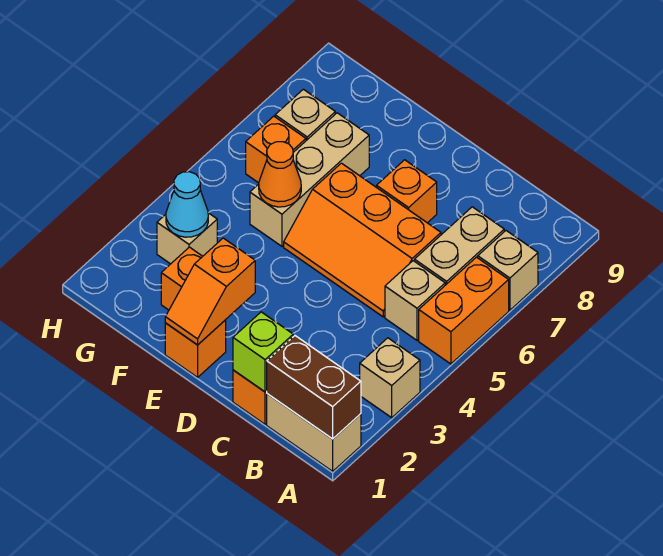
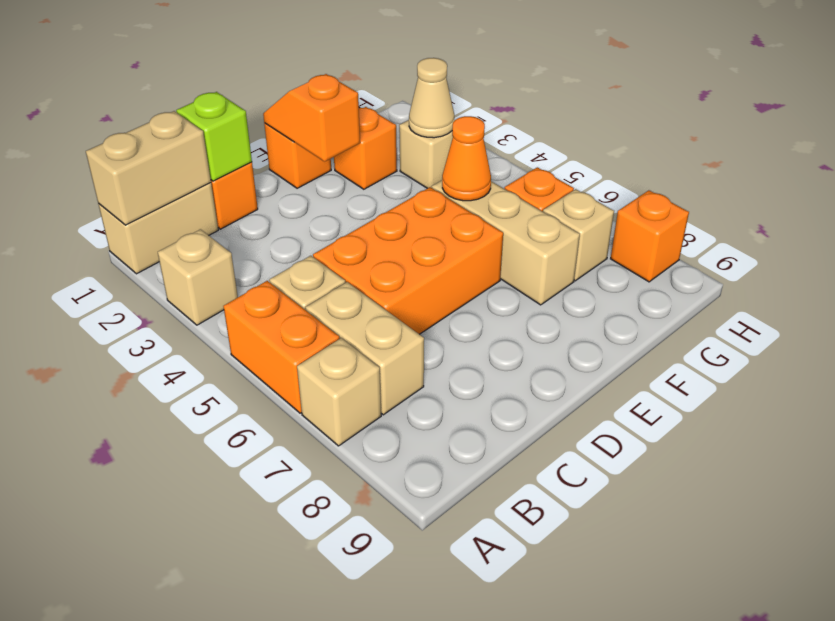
brown brick A1:B1 level 2 -> tan brick A1:B1 level 2
orange slope C5:E6 level 1 top 6 -> orange brick C5:E6 level 1
orange brick D7 level 1 -> orange brick H8 level 1
cyan cone G3 level 2 -> tan cone G3 level 2

